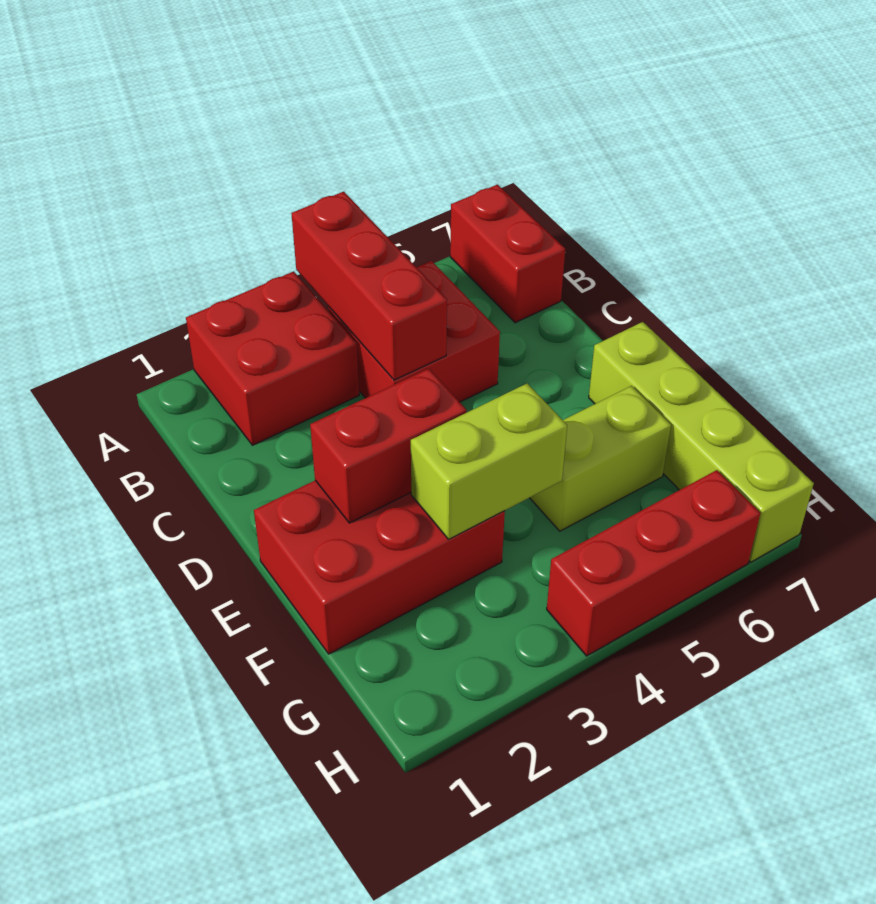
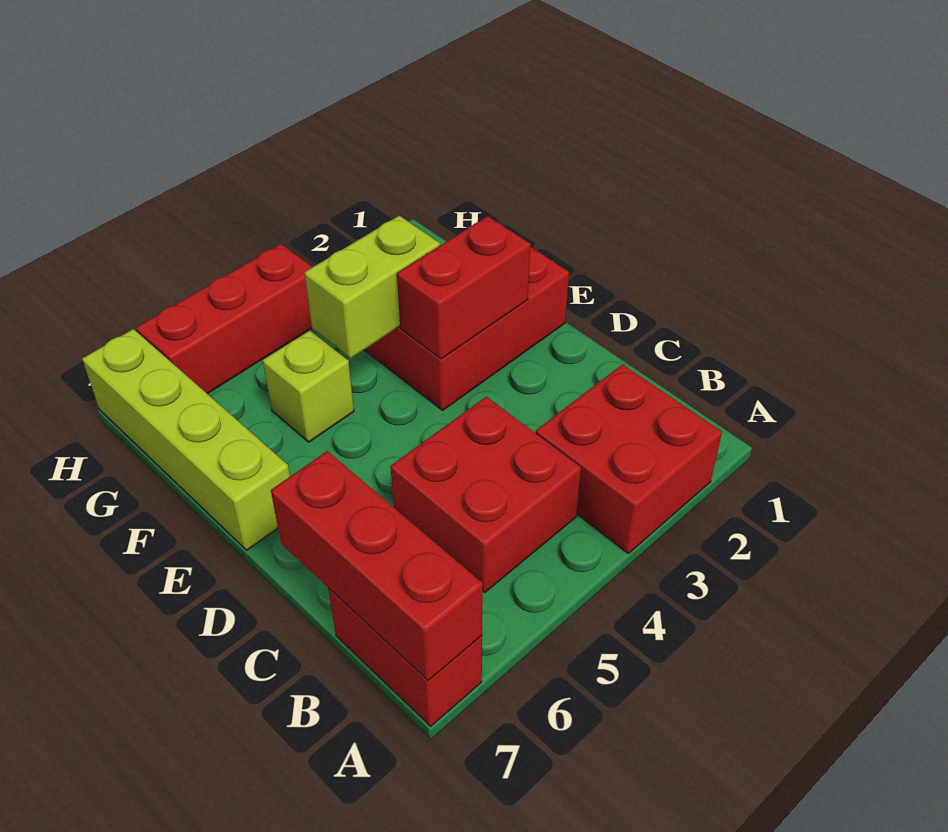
red brick A4:C4 level 2 -> red brick A7:C7 level 2
lime brick F5:F6 level 1 -> lime brick F5 level 1

